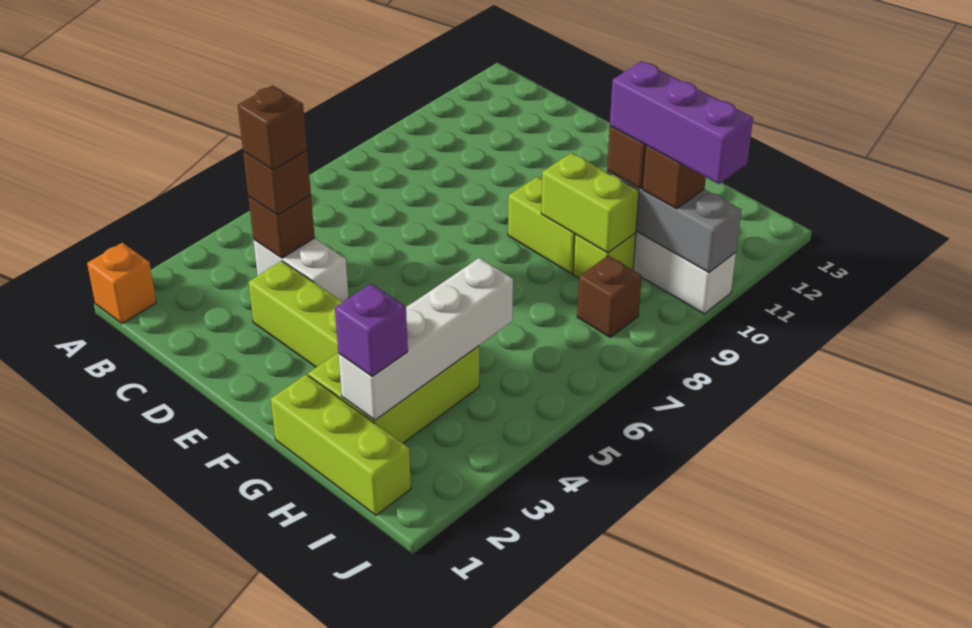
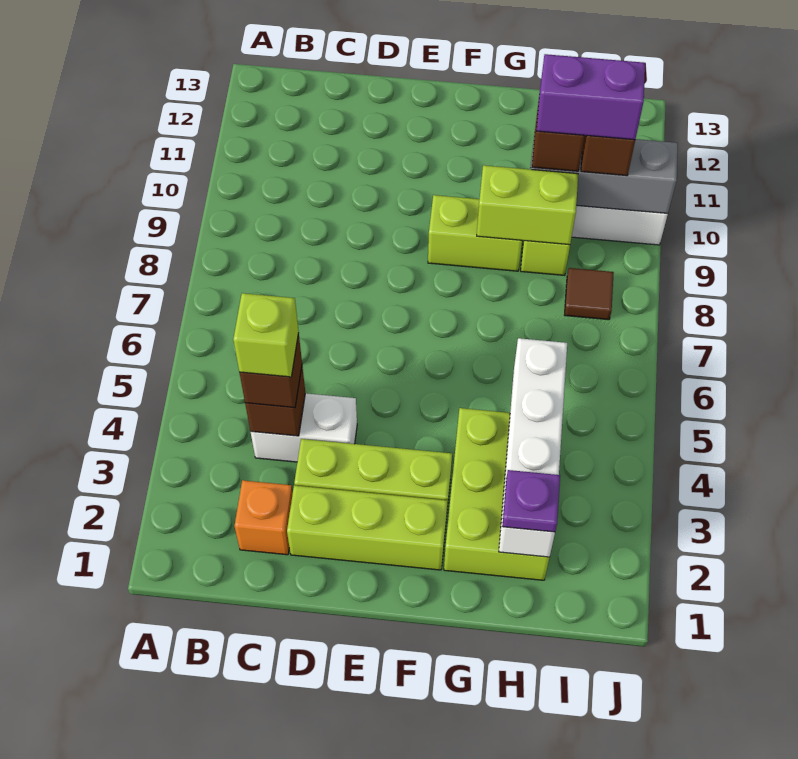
orange brick A1 level 1 -> orange brick C2 level 1
brown brick C4 level 4 -> lime brick C4 level 4
lime brick G1:I1 level 1 -> lime brick D2:F2 level 1
purple brick H2 level 3 -> purple plate H2 level 3
purple brick H10:J10 level 4 -> purple brick H10:I10 level 4
brown brick I8 level 1 -> brown tile I8 level 1

